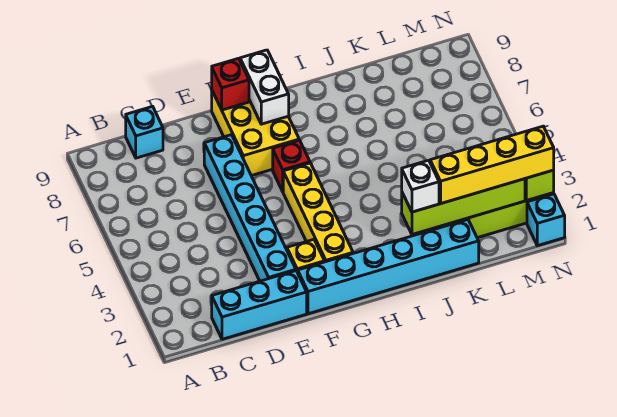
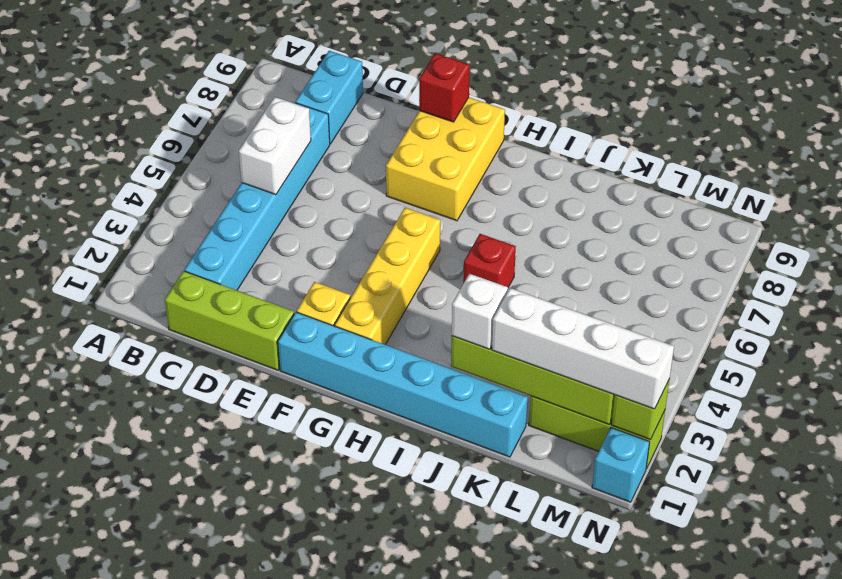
cyan brick C1:E1 level 1 -> lime brick C1:E1 level 1
cyan brick C9 level 1 -> cyan brick C8:C9 level 1
cyan brick E2:E7 level 1 -> cyan brick C2:C7 level 1
red brick G6 level 1 -> red brick I5 level 1
white brick G8:G9 level 2 -> white brick C5:C6 level 2
yellow brick K2:N2 level 3 -> white brick K2:N2 level 3

